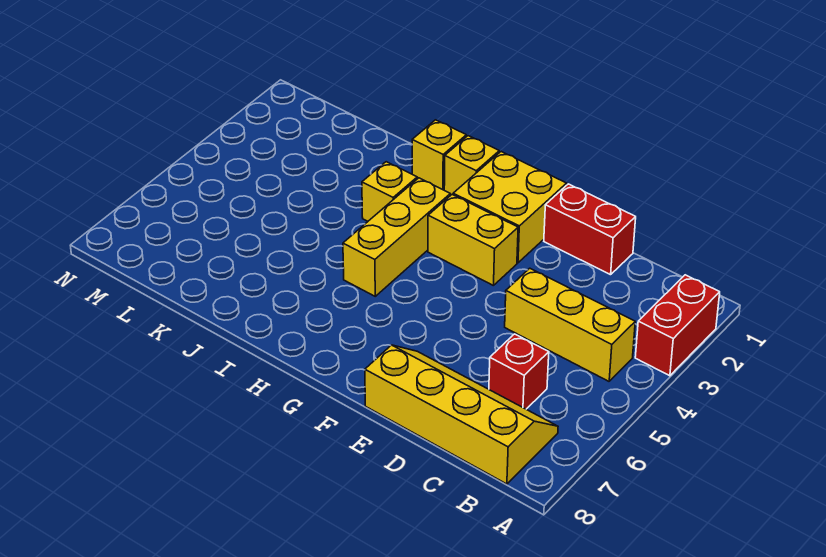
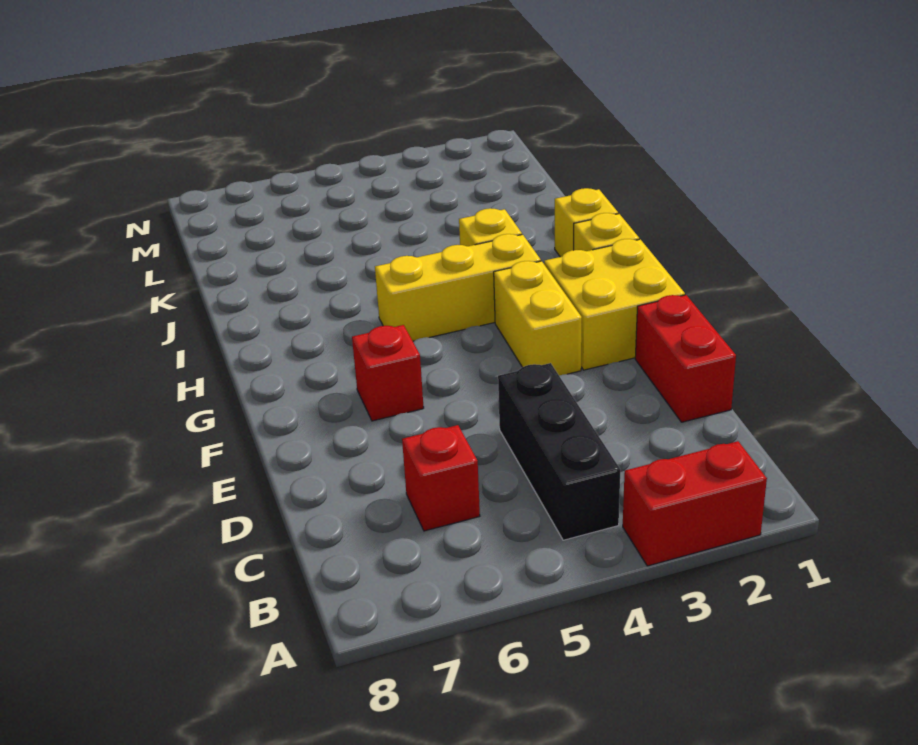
yellow brick B4:D4 level 1 -> black brick B4:D4 level 1
yellow slope B7:E8 level 1 top 8 -> none
none -> red brick F6 level 1

